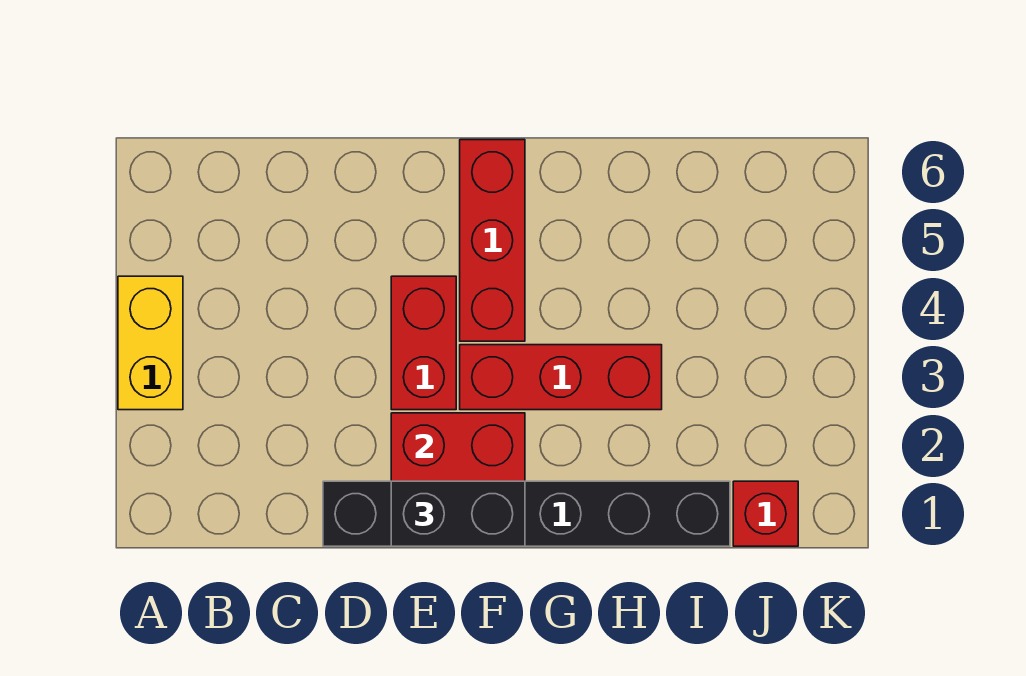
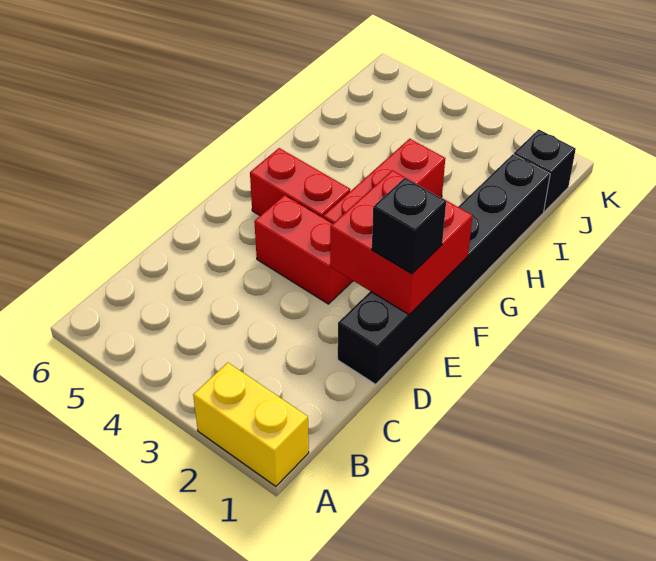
yellow brick A3:A4 level 1 -> yellow brick A1:A2 level 1
black brick E1:F1 level 3 -> black brick E1 level 3
red brick F4:F6 level 1 -> red brick F4:F5 level 1
red brick J1 level 1 -> black brick J1 level 1

